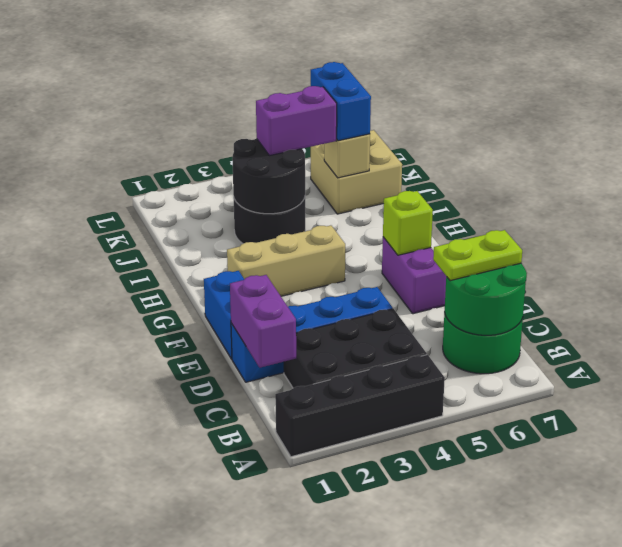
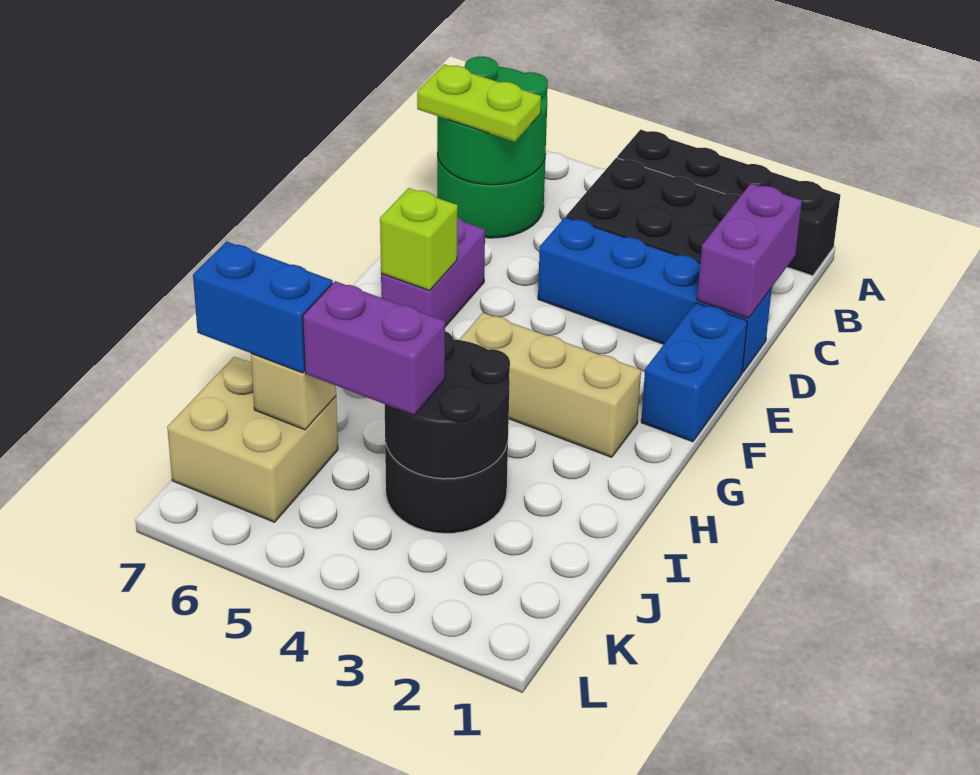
blue brick J6:K6 level 3 -> blue brick J6:J7 level 3

